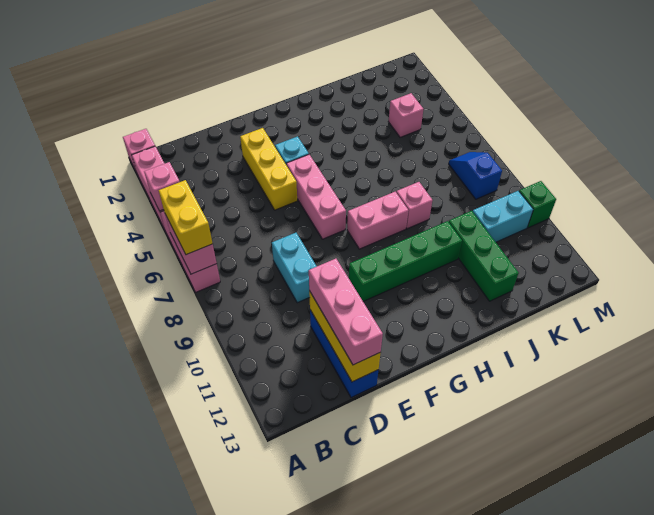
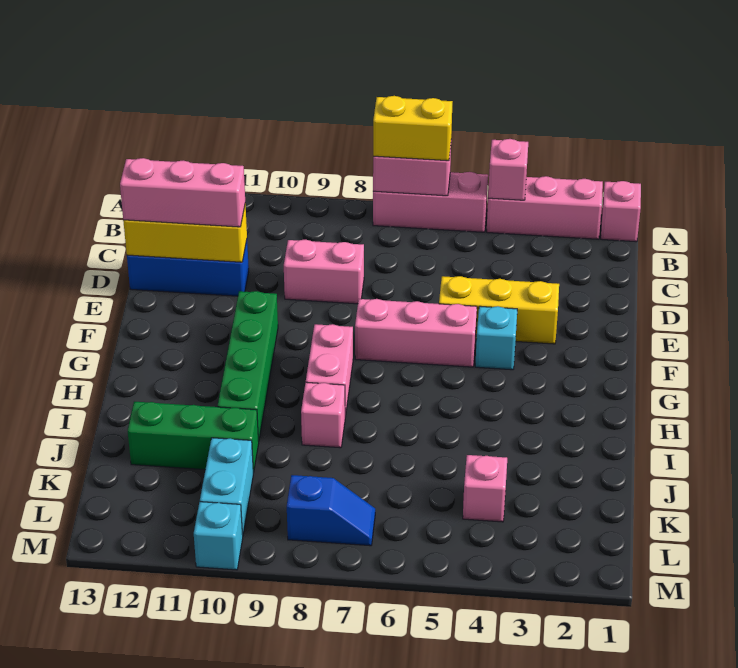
cyan brick D8:D9 level 1 -> pink brick D8:D9 level 1
green brick M10 level 1 -> cyan brick M10 level 1

